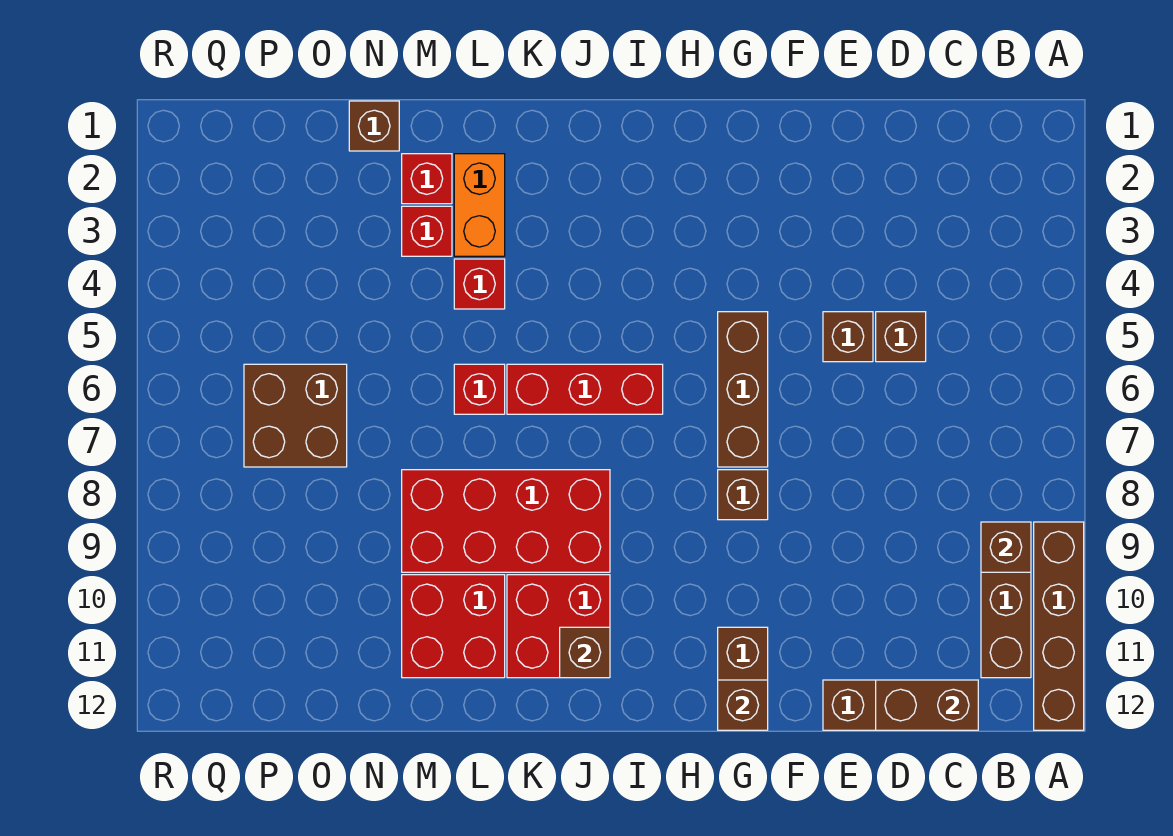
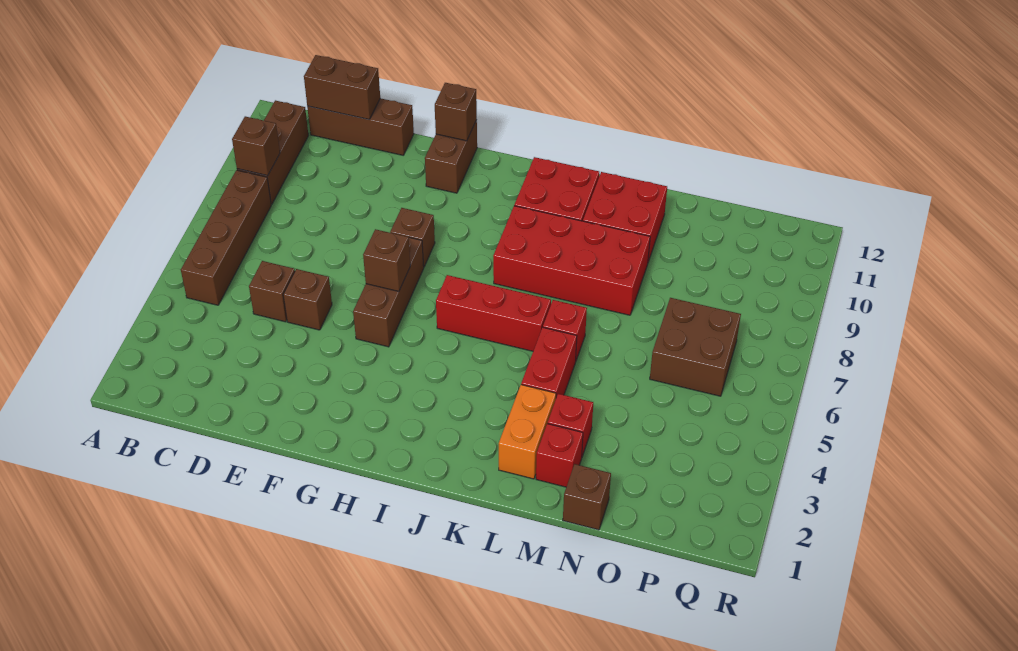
brown brick A9:A12 level 1 -> brown brick B5:B8 level 1
brown brick J11 level 2 -> brown brick G6 level 2
red brick L4 level 1 -> red brick L4:L5 level 1

